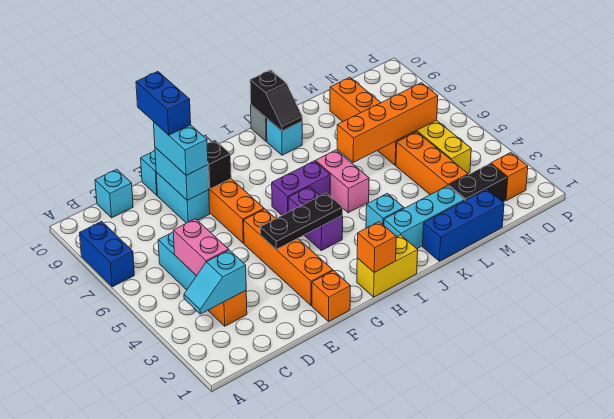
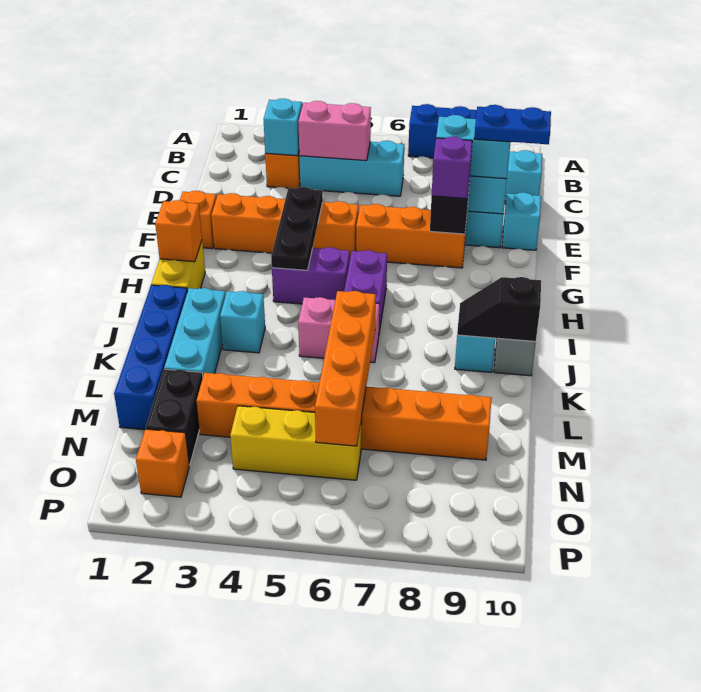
blue brick E9:E10 level 4 -> blue plate E9:E10 level 4
none -> purple brick F8 level 3
blue brick K1:M1 level 1 -> blue brick J1:M1 level 1

